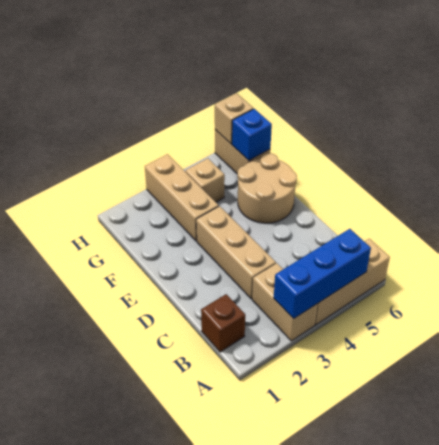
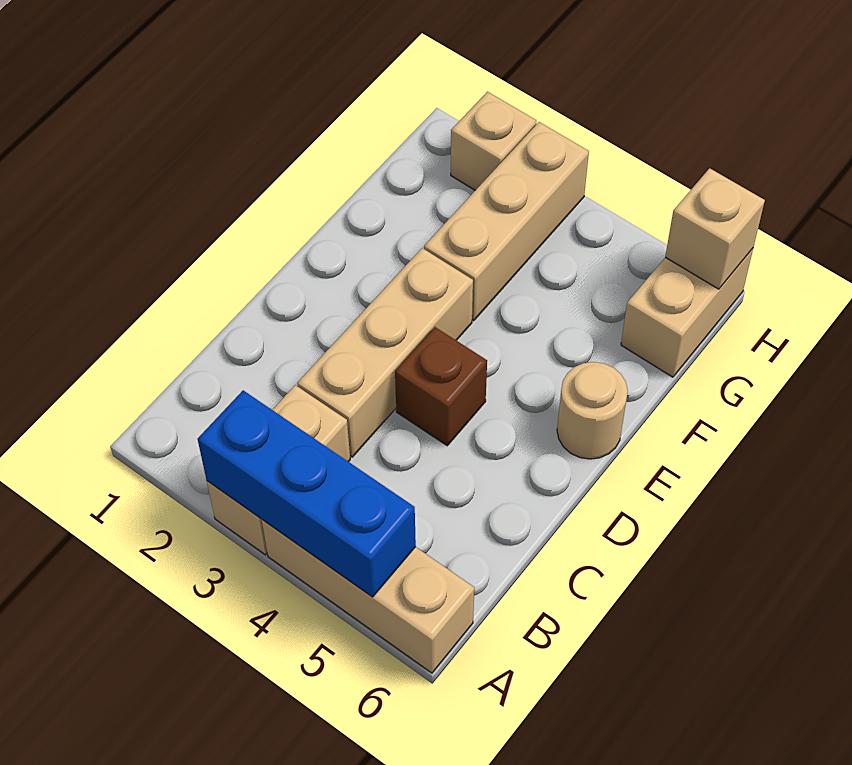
brown brick B1 level 1 -> brown brick D4 level 1
tan round brick E5:F6 level 1 -> tan round brick E6 level 1
tan brick G4 level 1 -> tan brick H2 level 1
blue brick G6 level 2 -> none

